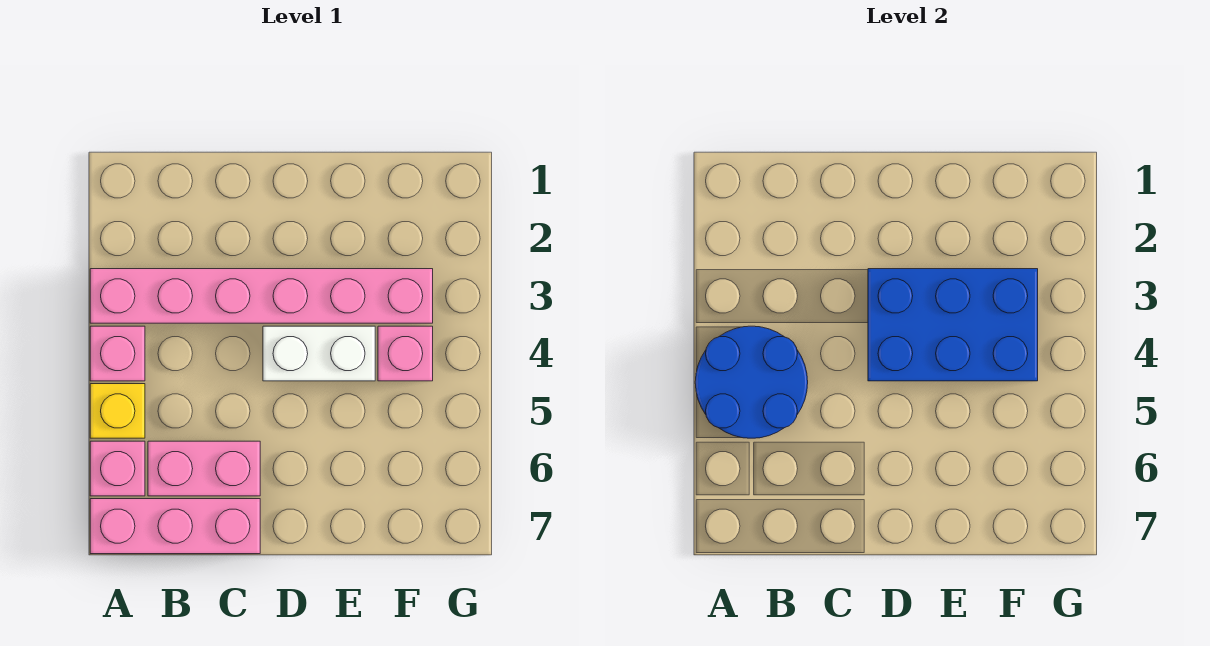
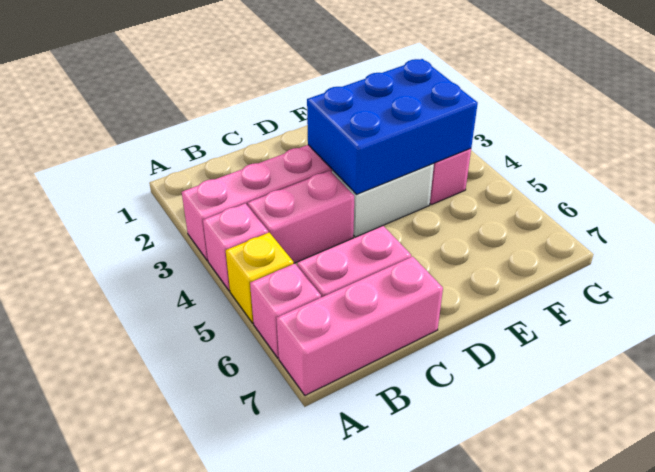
blue round brick A4:B5 level 2 -> none
none -> pink brick B4:C4 level 1

